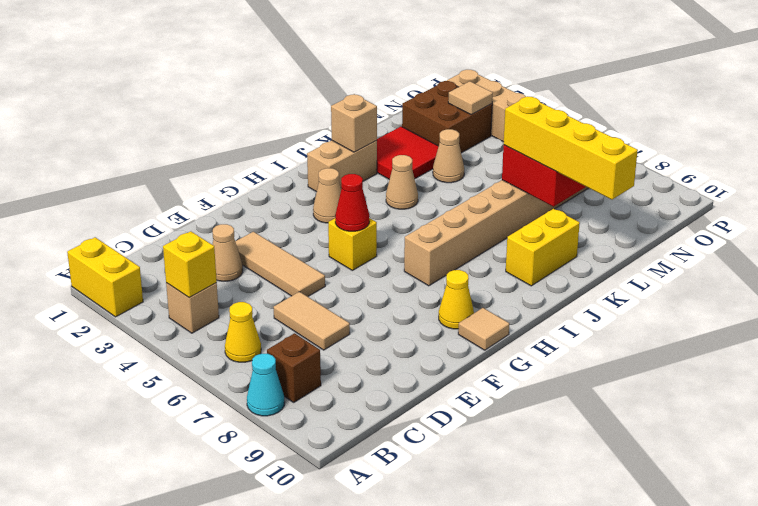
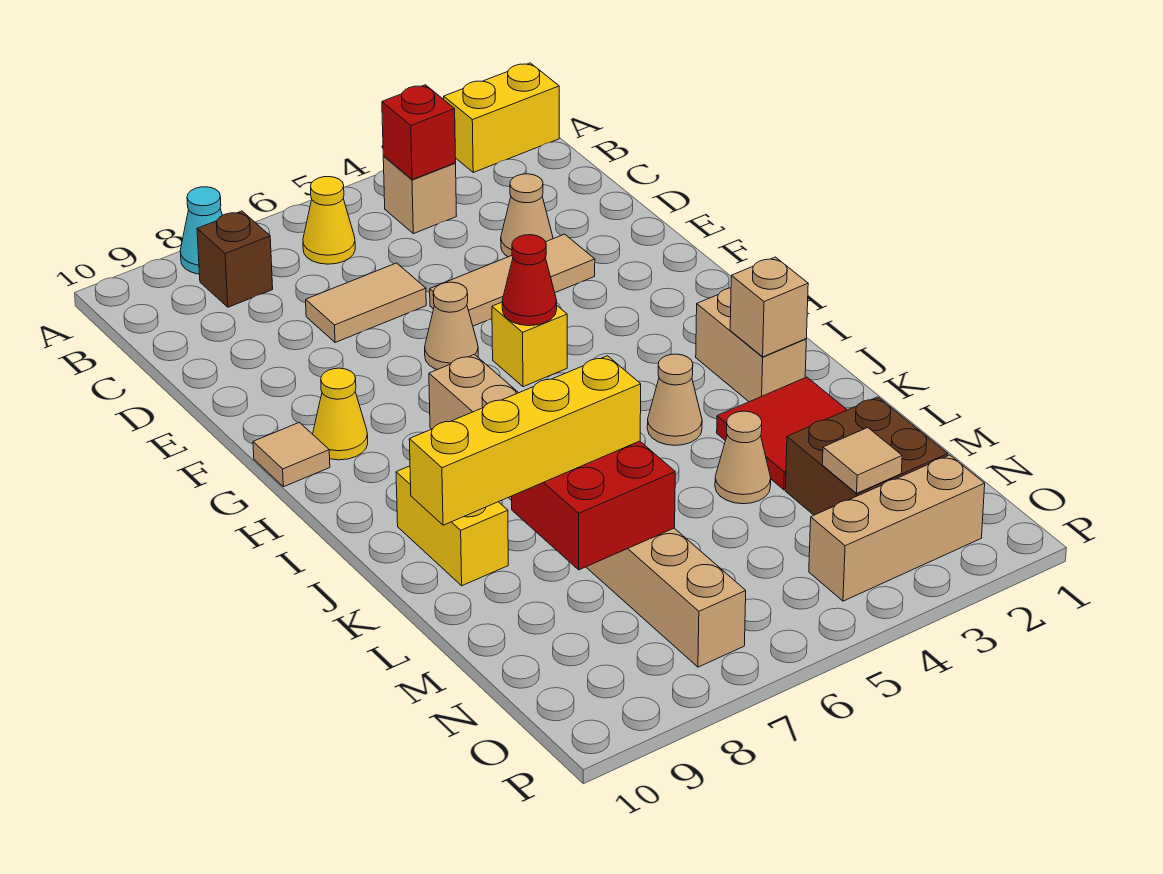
yellow brick B4 level 2 -> red brick B4 level 2
tan cone H3 level 1 -> tan cone F6 level 1

